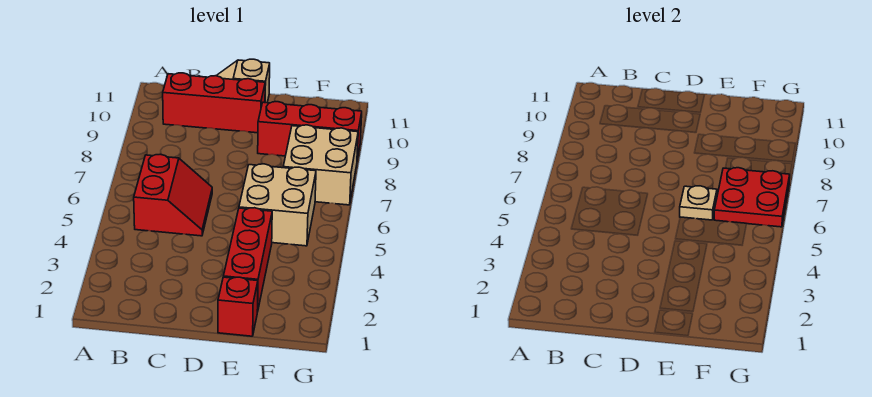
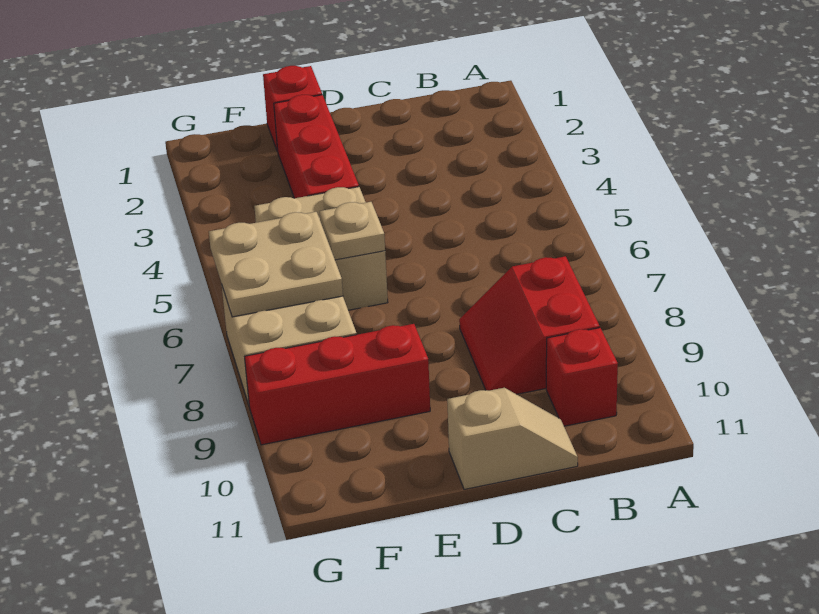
red slope B5:C6 level 1 top B -> red slope B8:C9 level 1 top B
red brick B10:D10 level 1 -> red brick B10 level 1
red plate F6:G7 level 2 -> tan plate F6:G7 level 2

